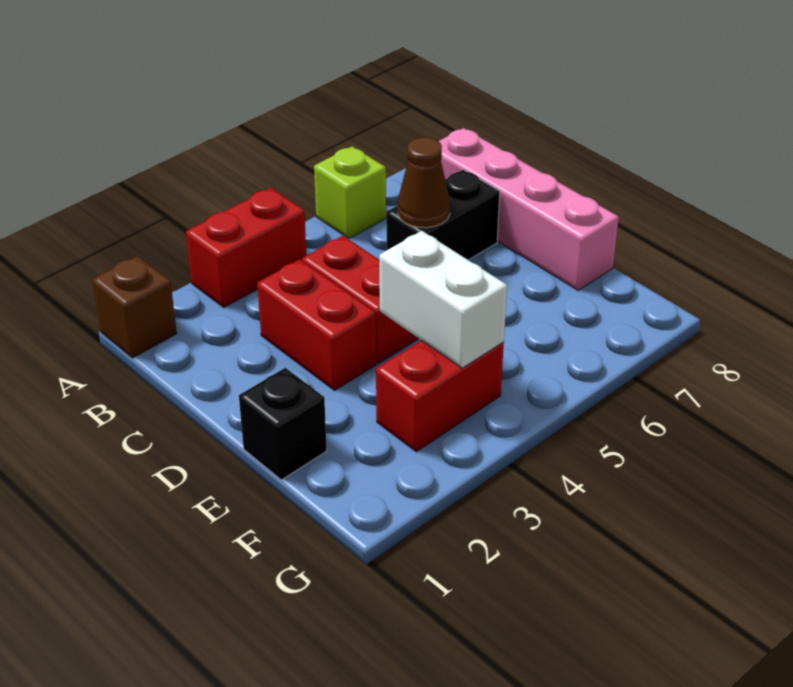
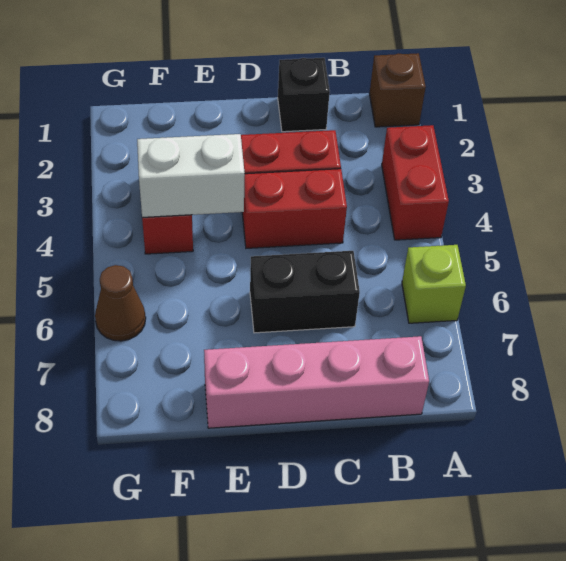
black brick C6:C7 level 1 -> black brick C6:D6 level 1
brown cone C6 level 2 -> brown cone G6 level 1
black brick E1 level 1 -> black brick C1 level 1

